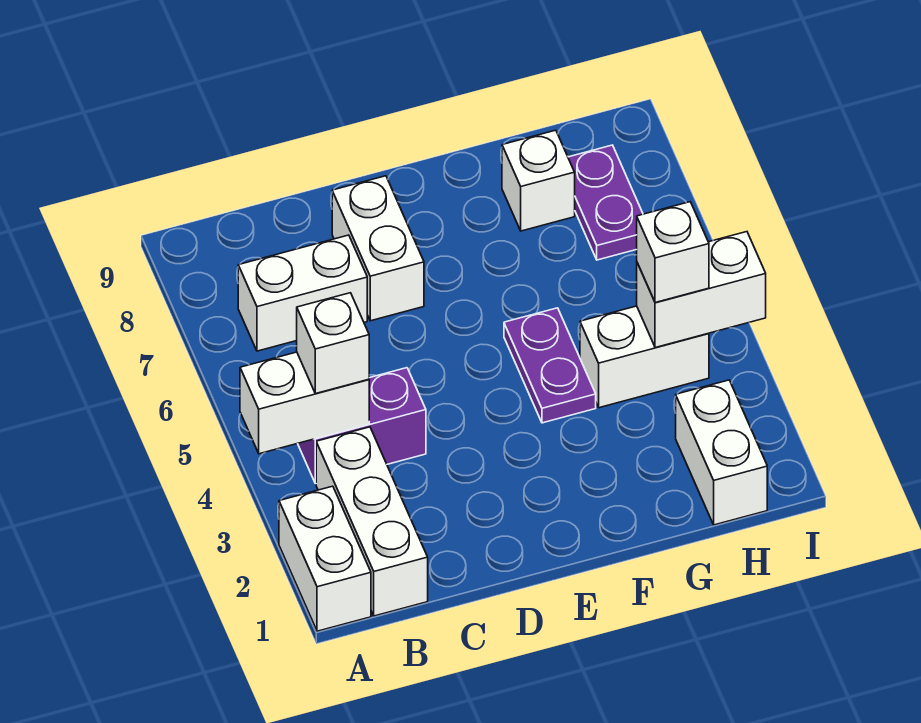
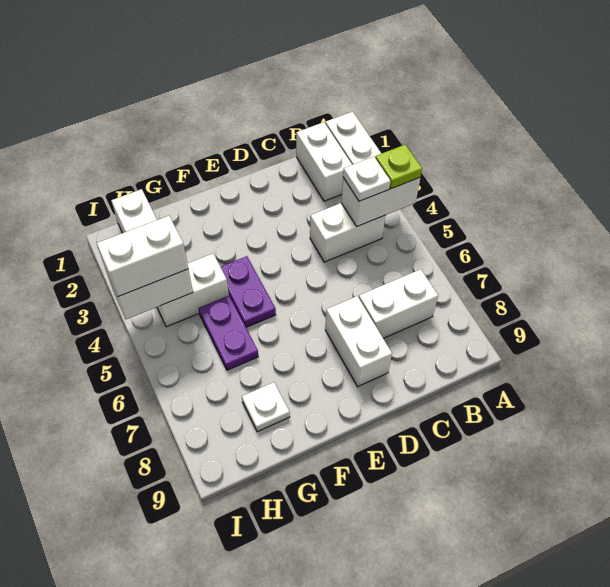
none -> lime plate A4 level 3
white brick B1:B3 level 1 -> white brick B1:B2 level 1
purple brick B4:C4 level 1 -> white brick B4:C4 level 1
white brick B4 level 3 -> white plate B4 level 3
white brick G8 level 1 -> white plate G8 level 1
white brick H4 level 3 -> white brick H4:I4 level 3
purple plate H7:H8 level 1 -> purple plate G5:G6 level 1

